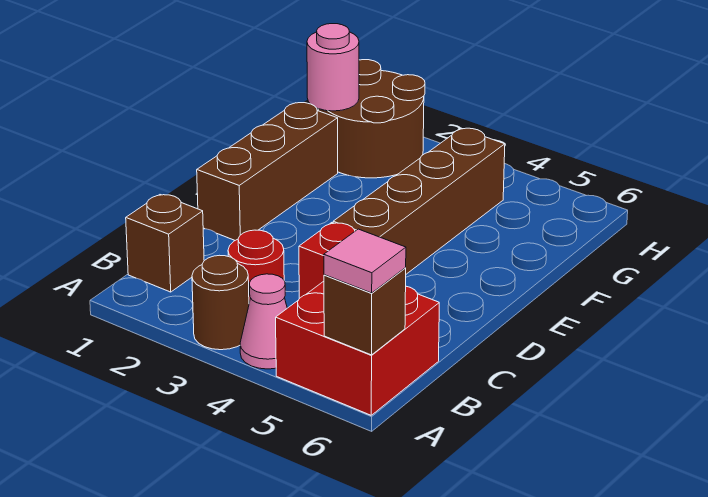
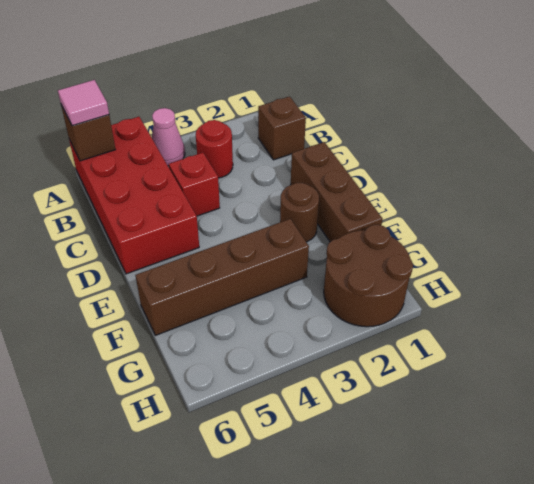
brown round brick A3 level 1 -> brown round brick E2 level 1
red brick A5:B6 level 1 -> red brick A5:D6 level 1
brown brick D4:G4 level 1 -> brown brick F3:F6 level 1
pink round brick G1 level 2 -> none

